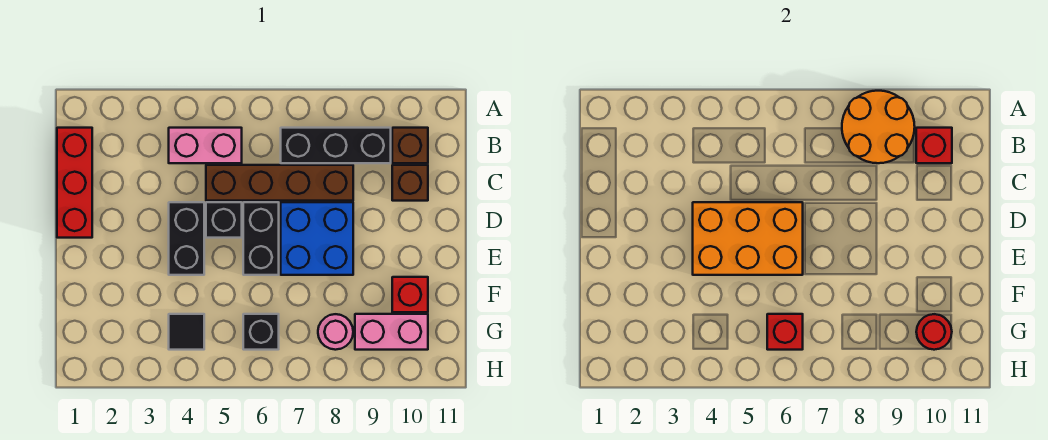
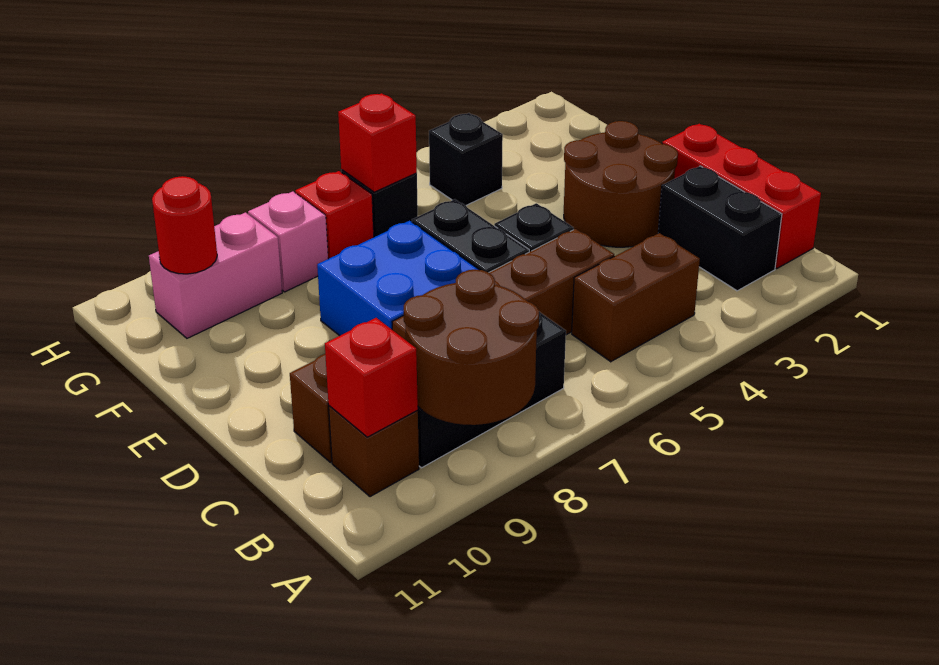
orange round brick A8:B9 level 2 -> brown round brick A8:B9 level 2
pink brick B4:B5 level 1 -> brown brick B4:B5 level 1
none -> brown round brick D2:E3 level 1
black brick D4:E4 level 1 -> black brick B2:C2 level 1
orange brick D4:E6 level 2 -> none
red brick F10 level 1 -> red brick G7 level 1
black tile G4 level 1 -> black brick G4 level 1
pink round brick G8 level 1 -> pink brick G8 level 1

